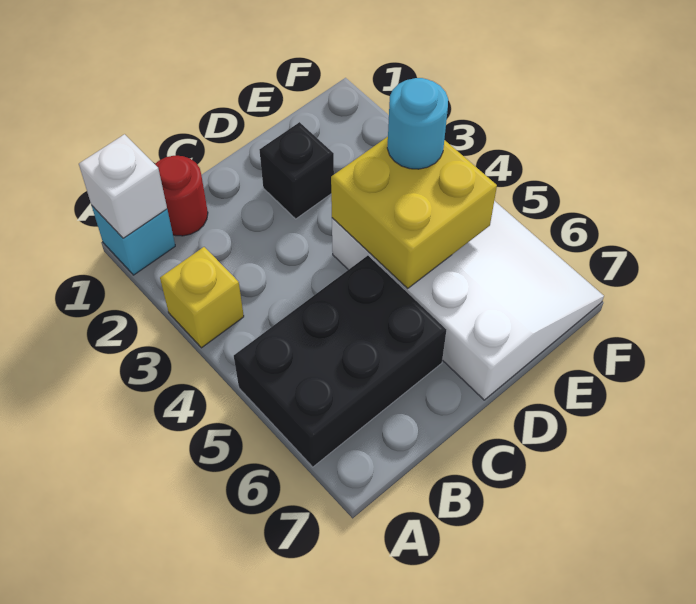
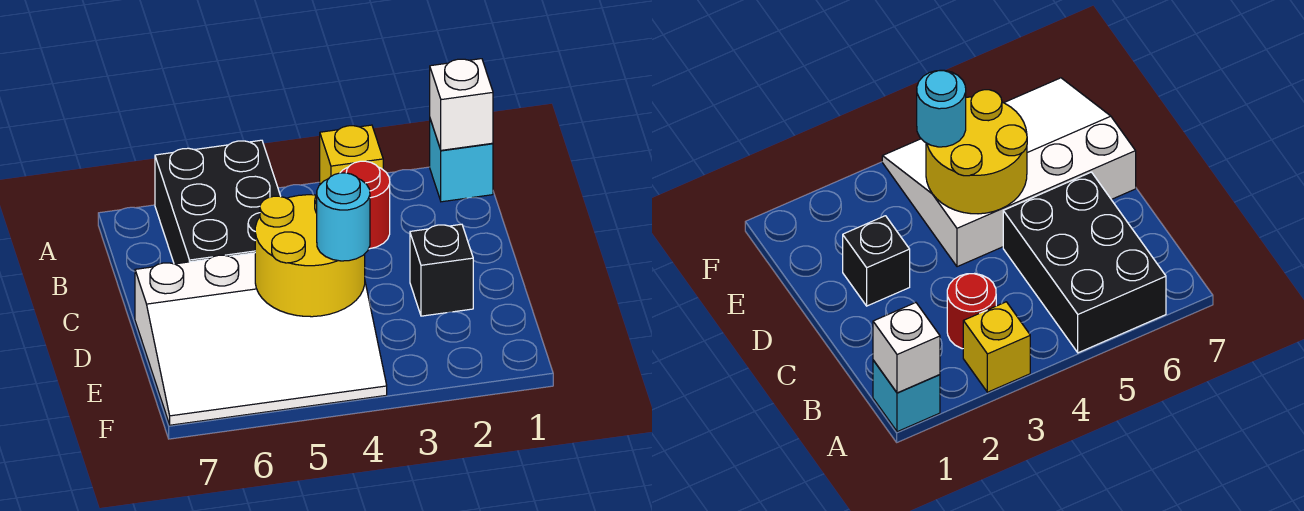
red round brick B1 level 1 -> red round brick B3 level 1
yellow brick D4:E5 level 2 -> yellow round brick D4:E5 level 2

